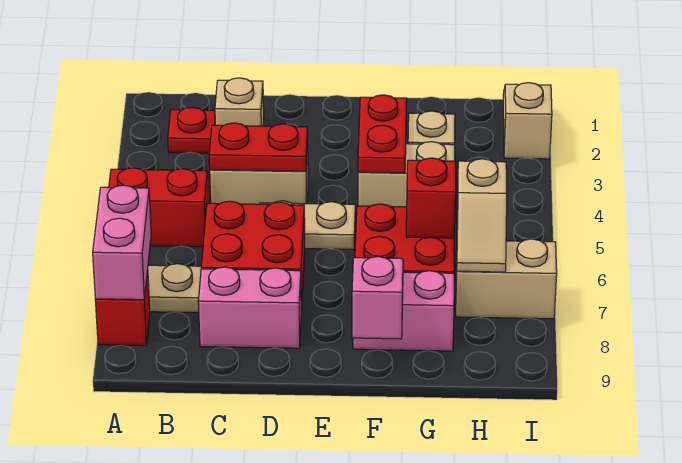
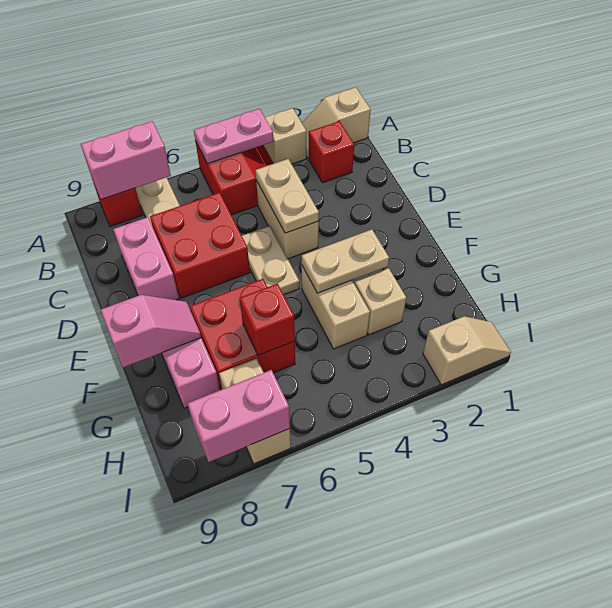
none -> pink plate A4:A5 level 2
red plate B2 level 1 -> red brick B2 level 1
tan brick C2 level 1 -> tan brick A3 level 1
red plate C4:D4 level 2 -> tan plate C4:D4 level 2
red plate F3:F4 level 2 -> tan plate F3:F4 level 2
tan slope H6:H7 level 2 top 6 -> tan slope A1:A2 level 1 top 1
none -> pink brick I7:I8 level 2

